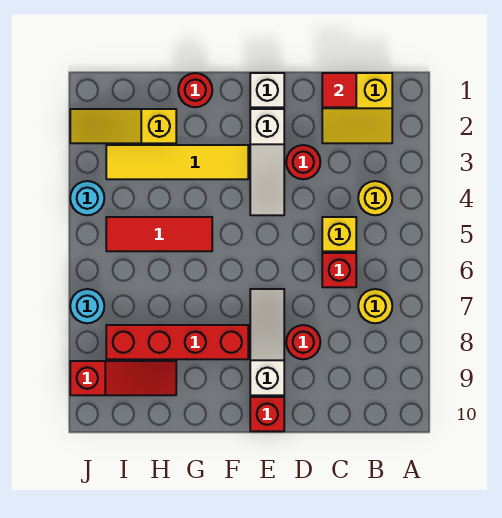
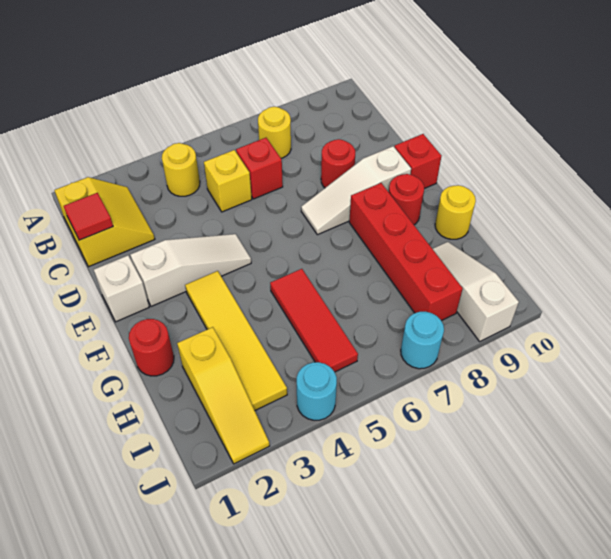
red round brick D3 level 1 -> red round brick F9 level 1
none -> yellow round brick G10 level 1
red slope H9:J9 level 1 top J -> white slope H9:J9 level 1 top J

